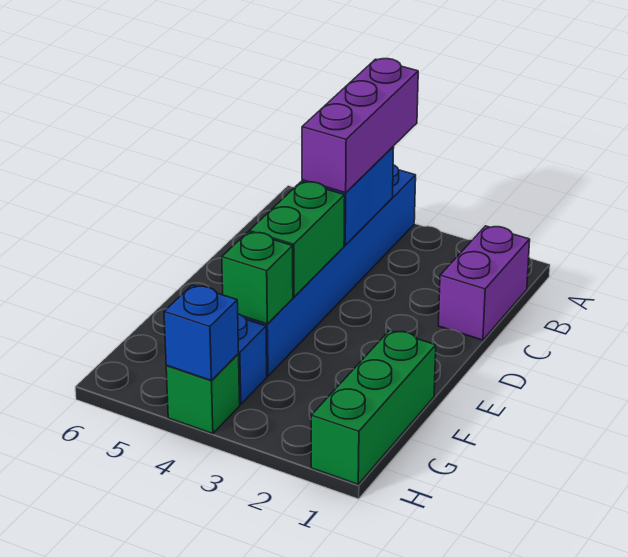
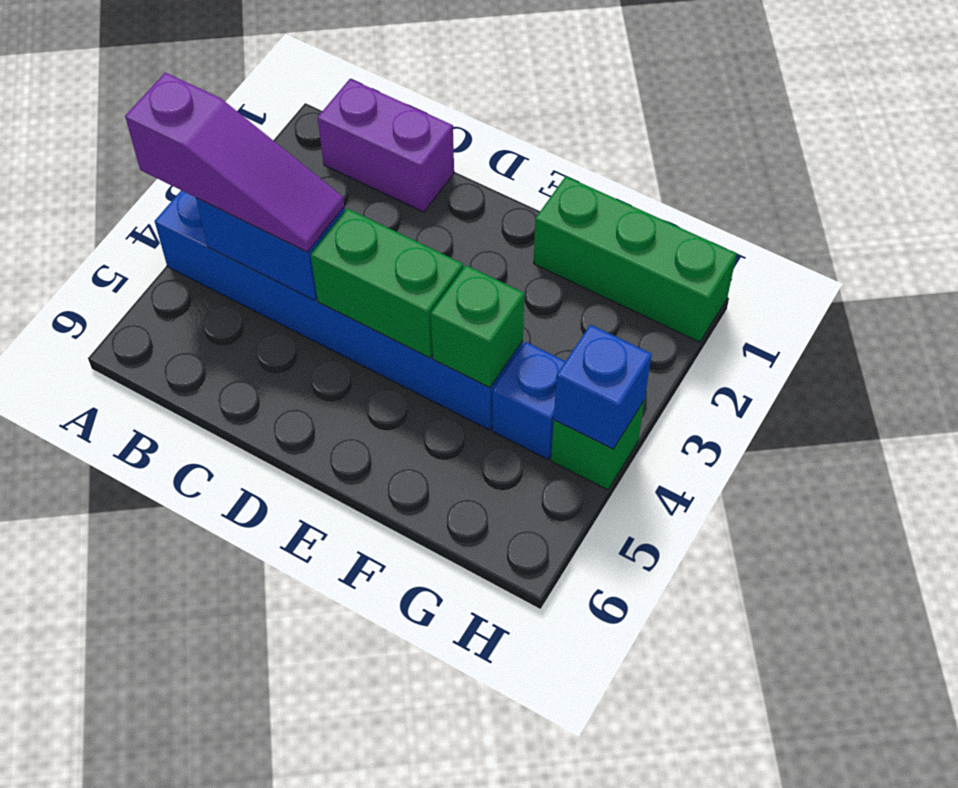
purple brick A4:C4 level 3 -> purple slope A4:C4 level 3 top A

